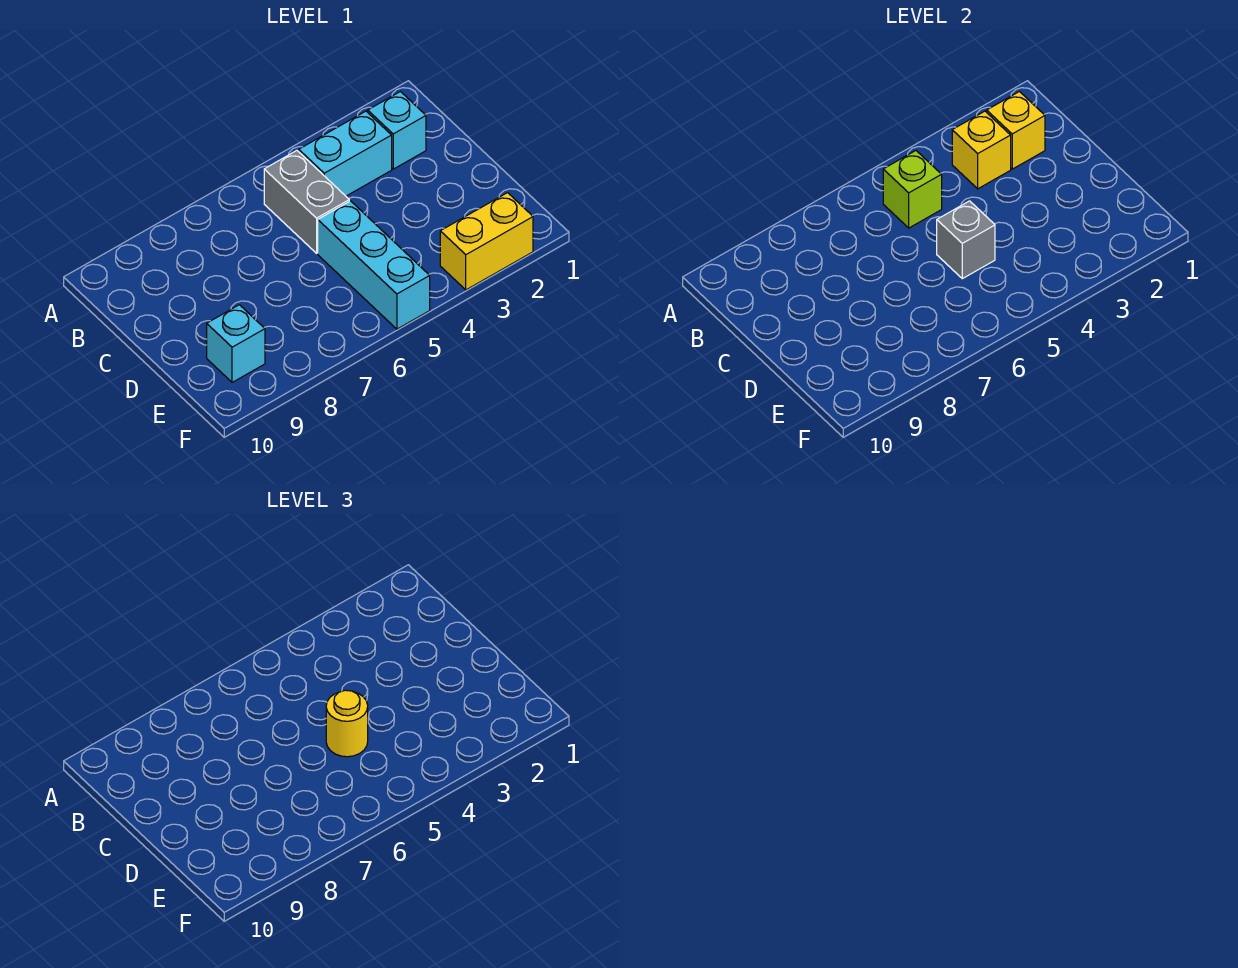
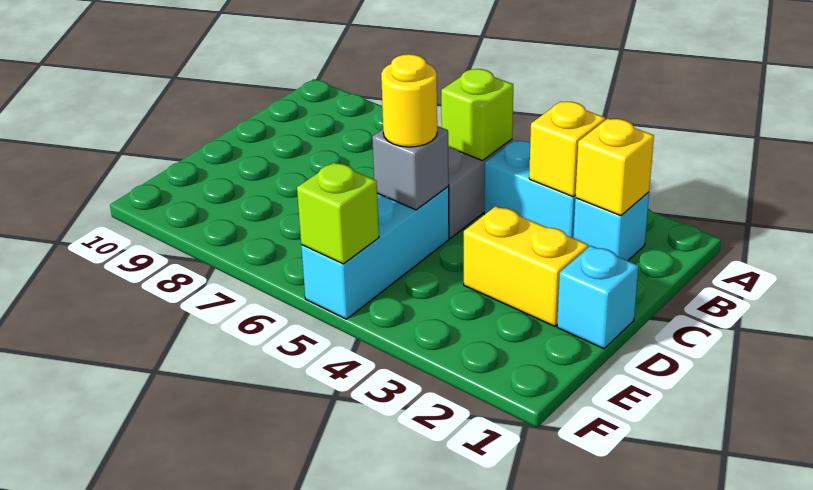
cyan brick E9 level 1 -> cyan brick D1 level 1
yellow brick F2:F3 level 1 -> yellow brick D2:D3 level 1
none -> lime brick F5 level 2

